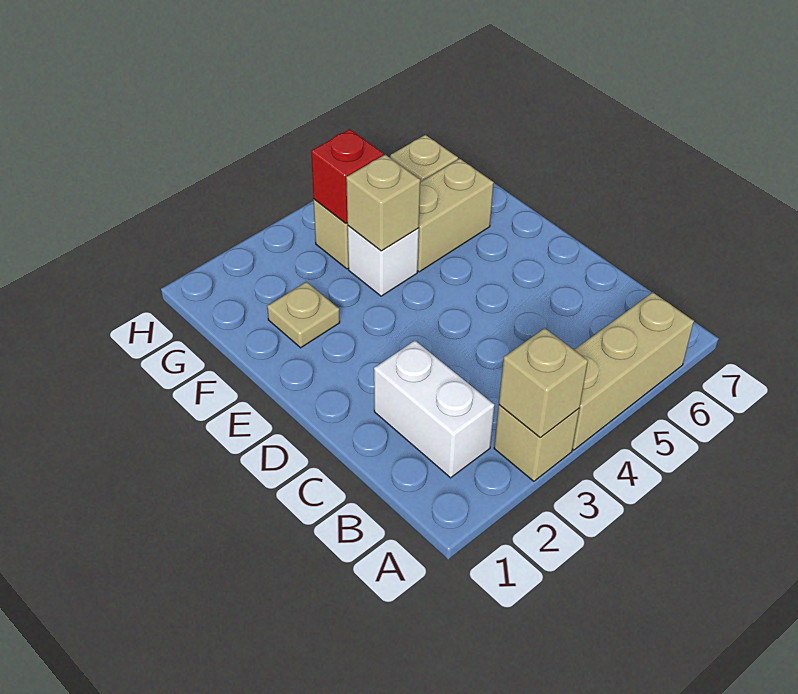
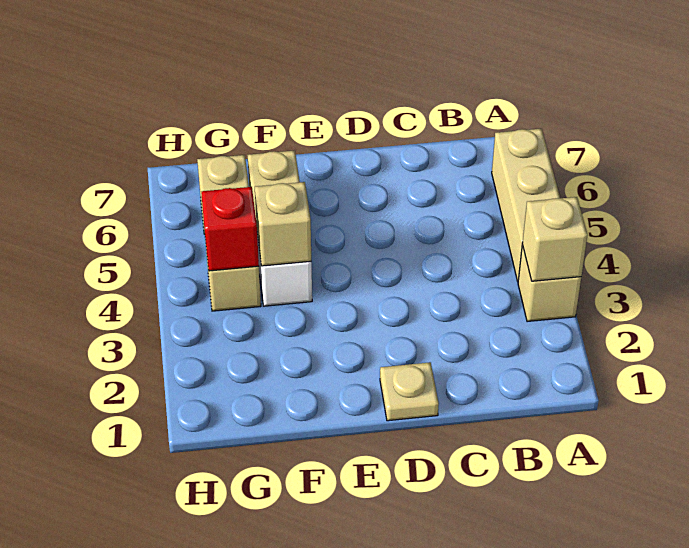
white brick B2:C2 level 1 -> none
tan plate F2 level 1 -> tan plate D1 level 1

